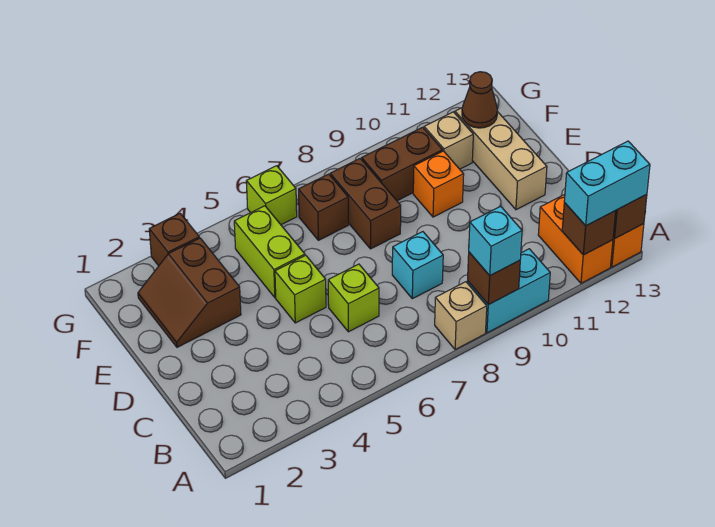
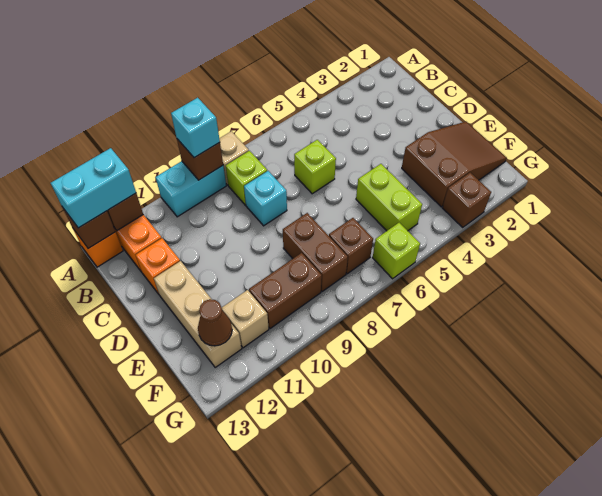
lime brick D5 level 1 -> lime brick B8 level 1
brown slope E2:F3 level 1 top 3 -> brown slope E1:F3 level 1 top 3
orange brick E10 level 1 -> orange brick C12 level 1

